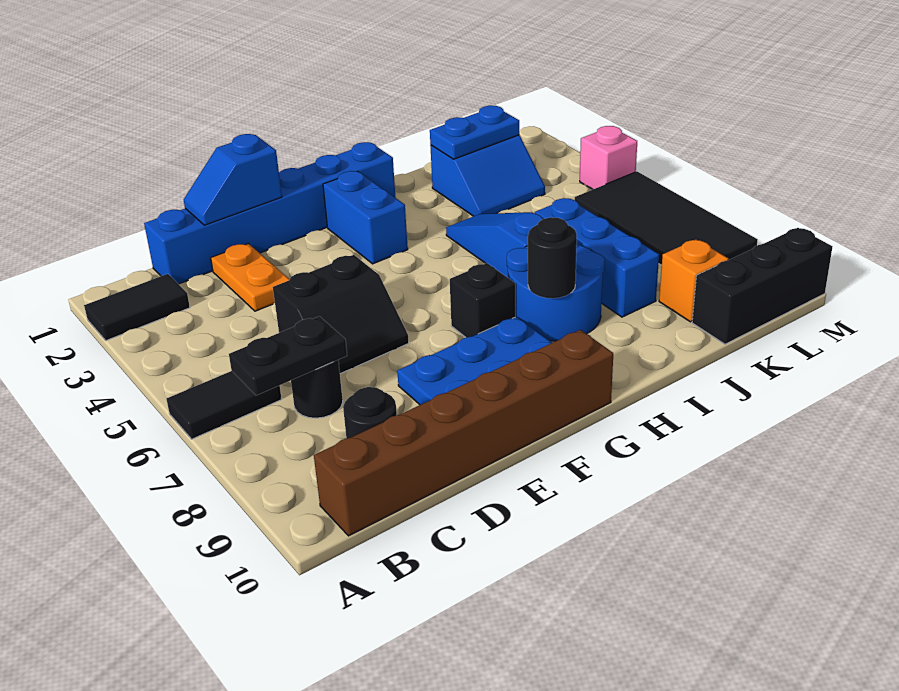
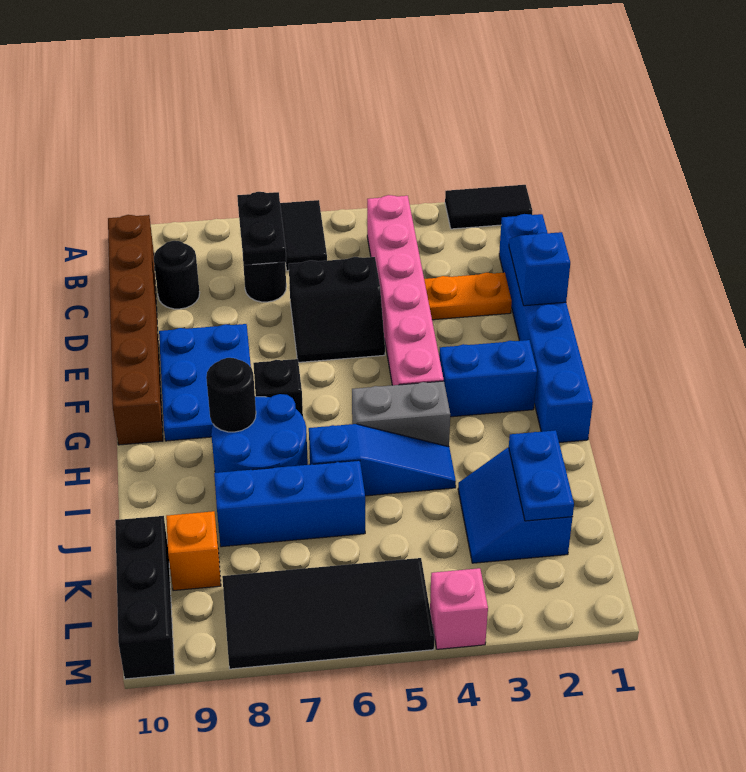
black tile A2:B2 level 1 -> black tile A1:A2 level 1
none -> pink brick B4:G4 level 1
black slope D5:E6 level 1 top 5 -> black slope D5:E6 level 1 top D
none -> grey brick H4:H5 level 1

